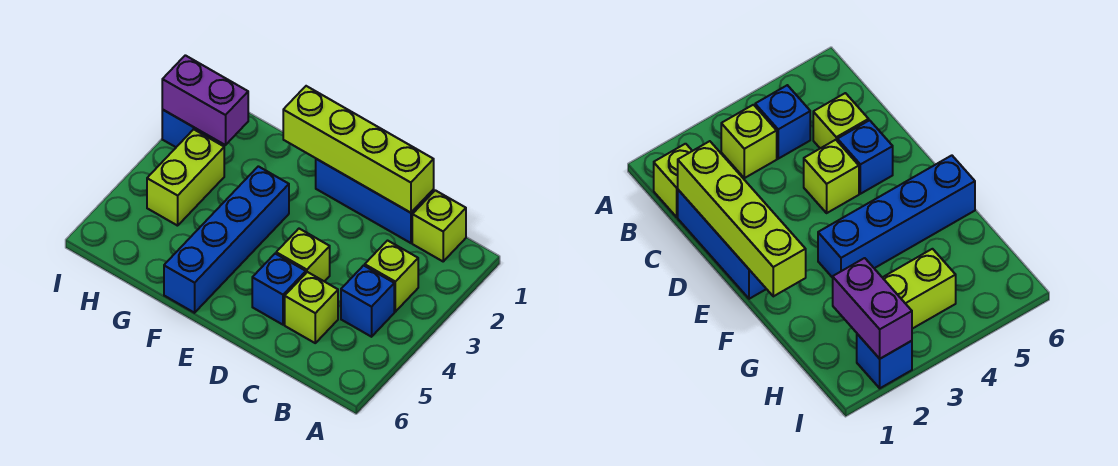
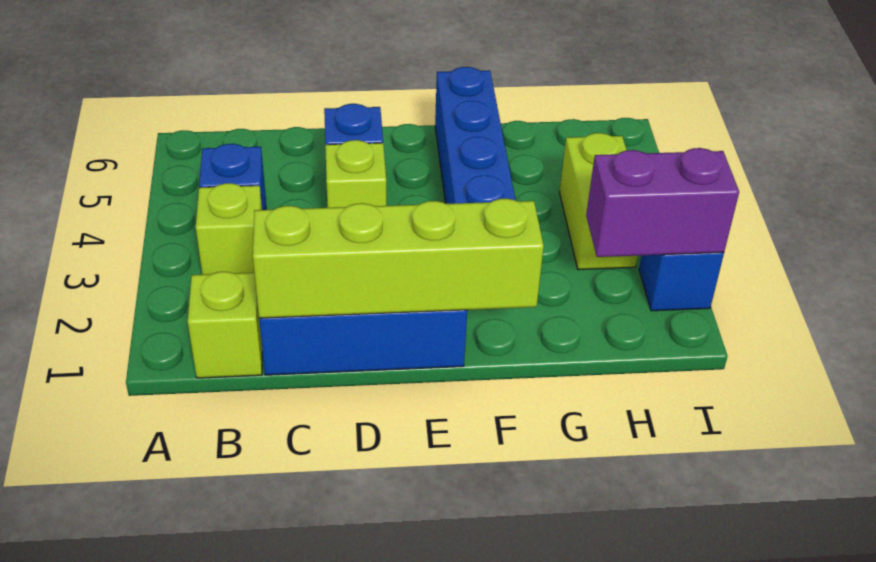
lime brick C5 level 1 -> none

